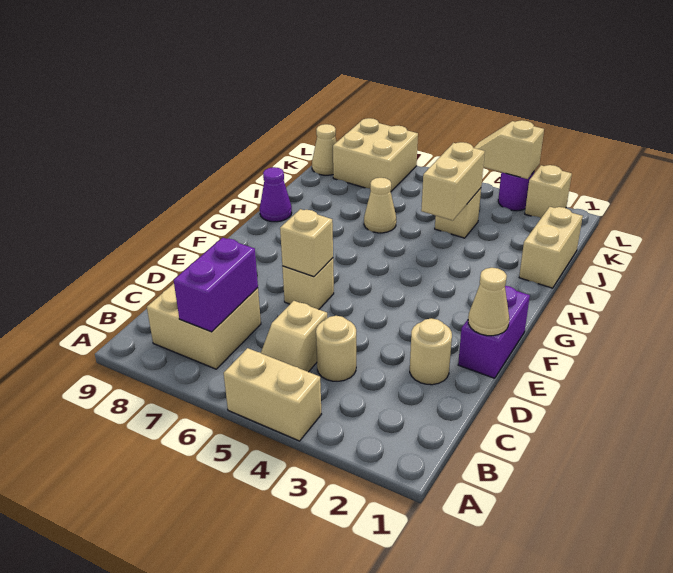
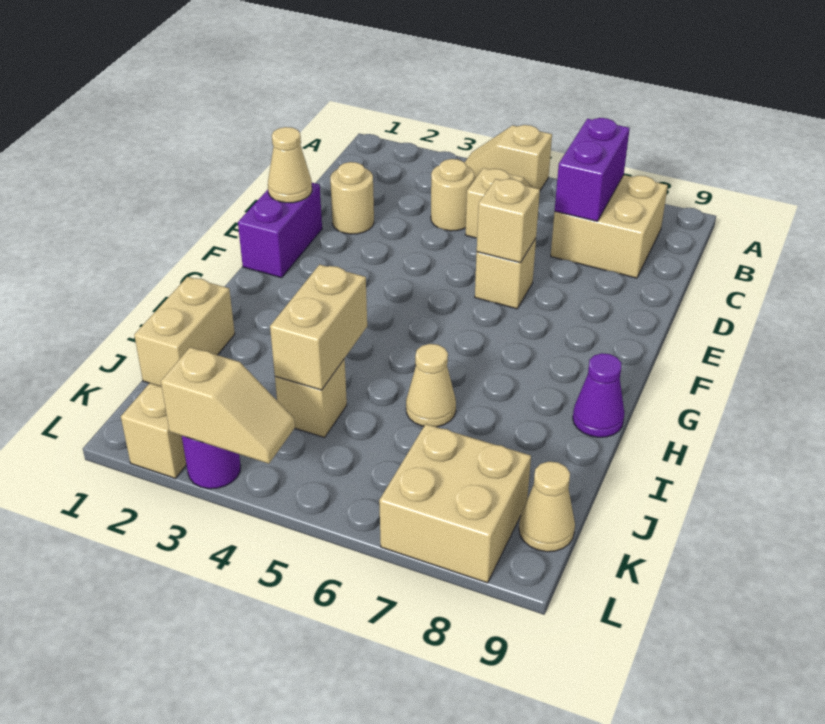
tan brick A4:A5 level 1 -> tan slope A4:A5 level 1 top 5

